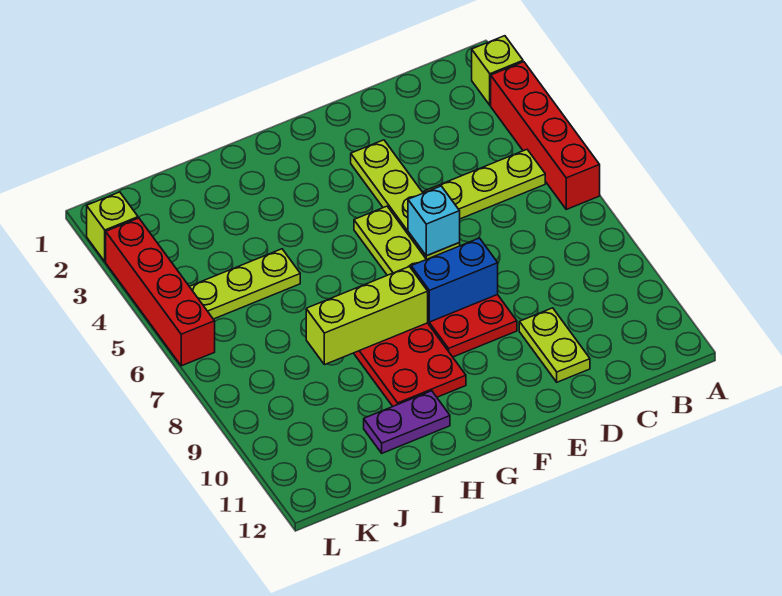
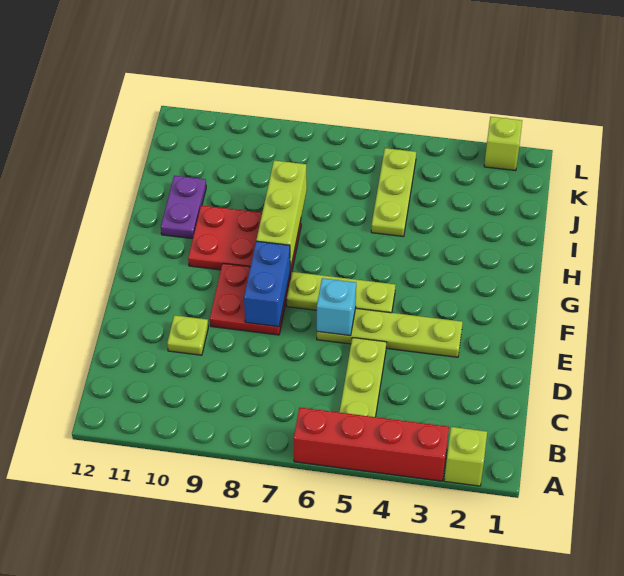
lime plate D10:D11 level 1 -> lime plate D10 level 1
red brick L3:L6 level 1 -> none

